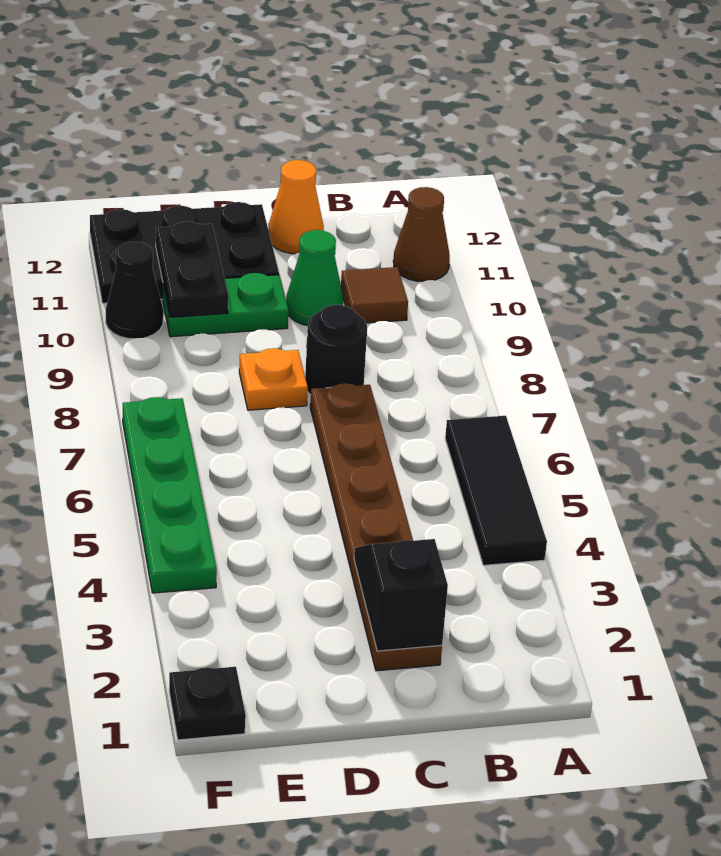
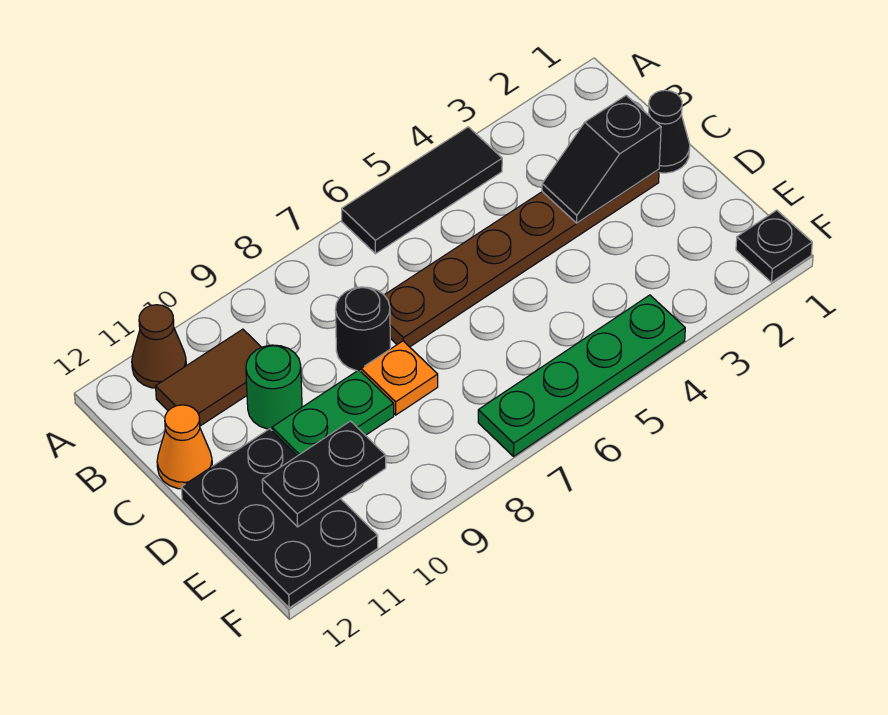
brown tile B10 level 1 -> brown tile B10:B11 level 1
green cone C10 level 1 -> green round brick C10 level 1
green plate D10:E10 level 1 -> green plate D9:D10 level 1
black cone F10 level 1 -> black cone C1 level 1

